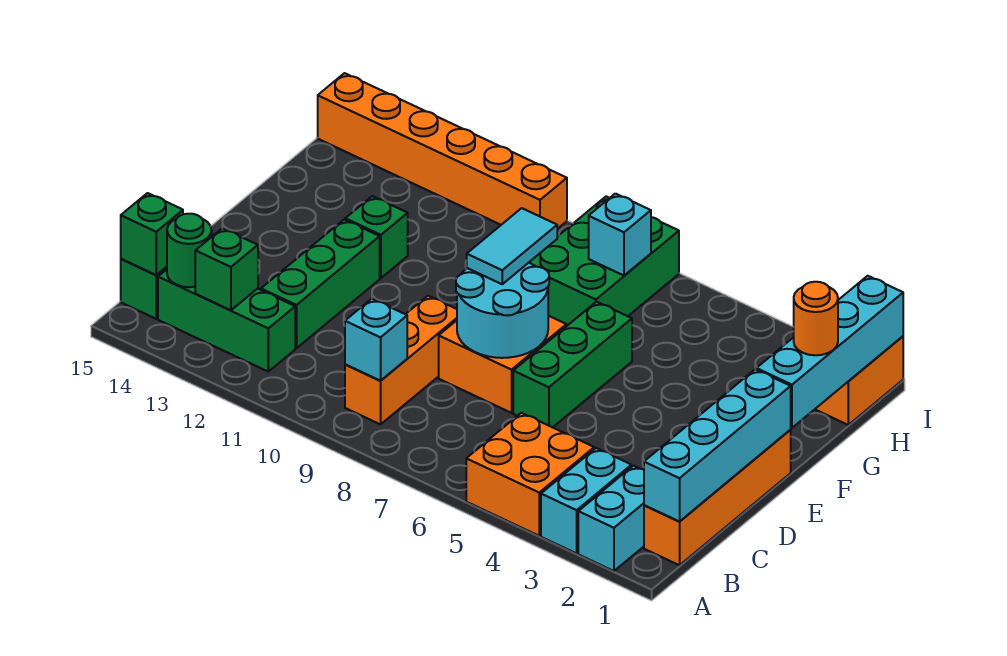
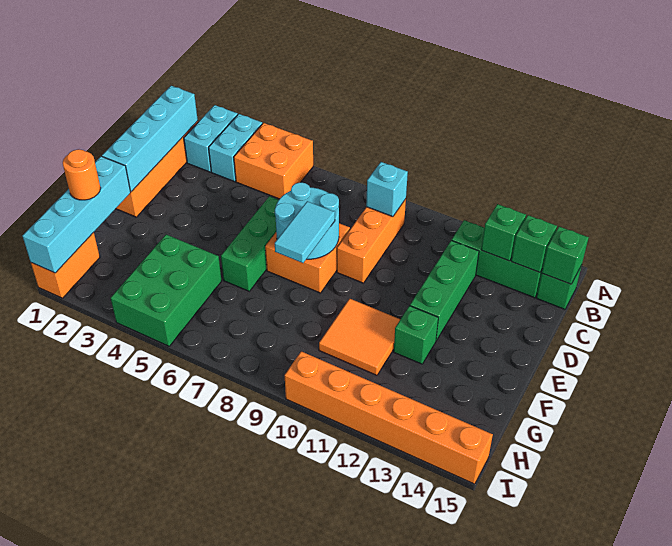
green round brick B14 level 2 -> green brick B14 level 2
none -> orange tile F10:G11 level 1
green brick G7:I8 level 1 -> green brick G4:I5 level 1
cyan brick H7 level 2 -> none

